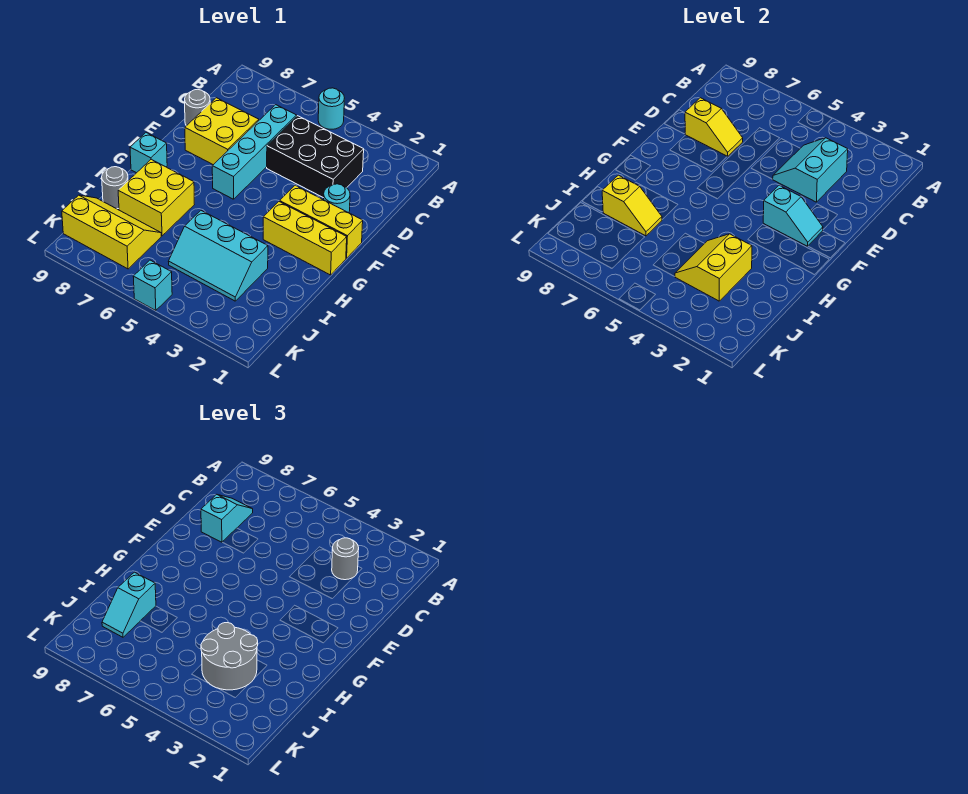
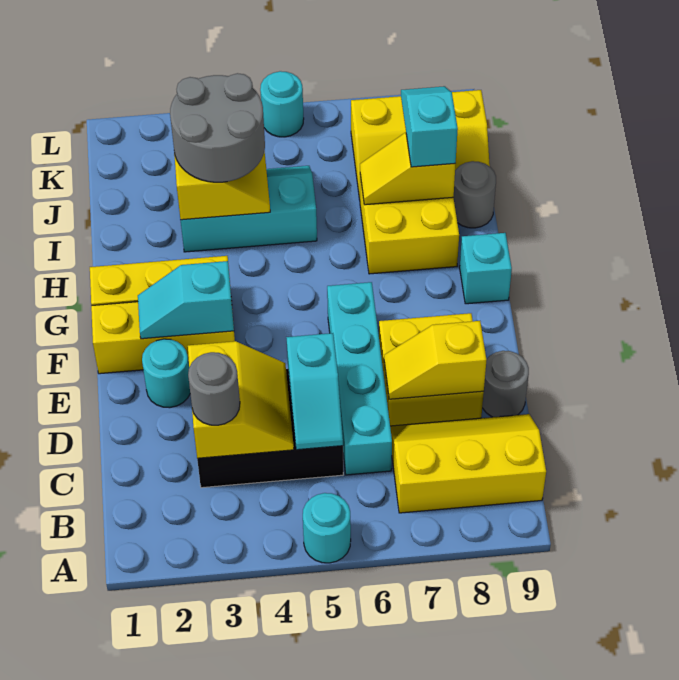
none -> yellow slope B7:C9 level 1 top B
cyan slope C3:D4 level 2 top 3 -> yellow slope C3:D4 level 2 top 3
cyan slope C8:D8 level 3 top D -> cyan slope C5:D5 level 2 top D
cyan brick L5 level 1 -> cyan round brick L5 level 1

